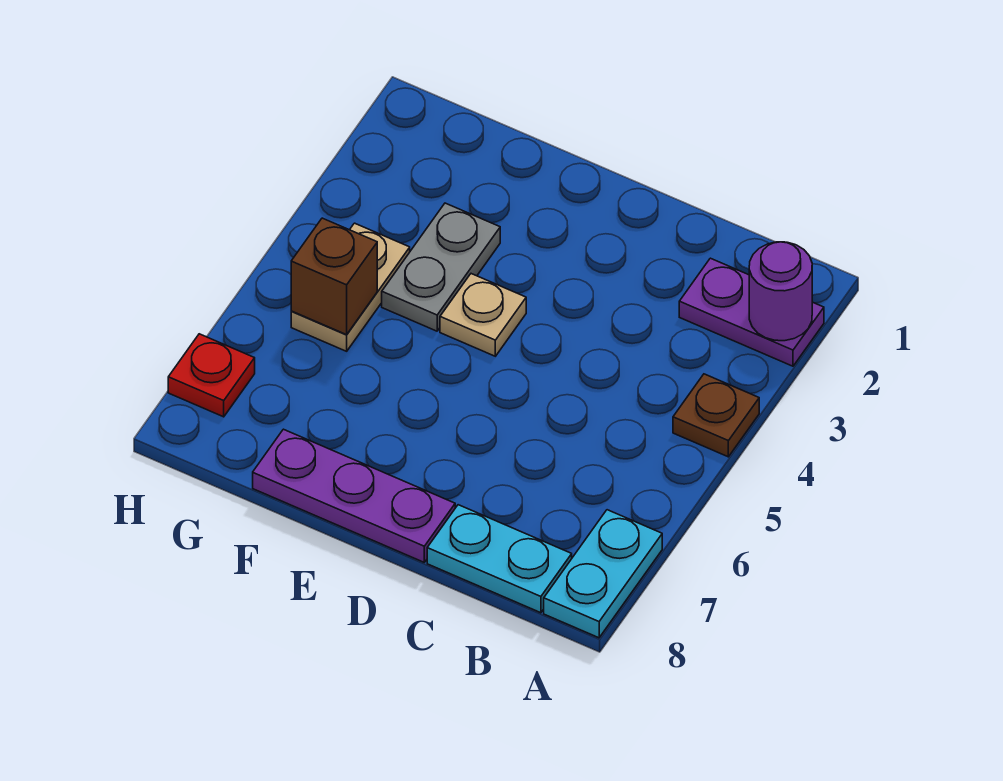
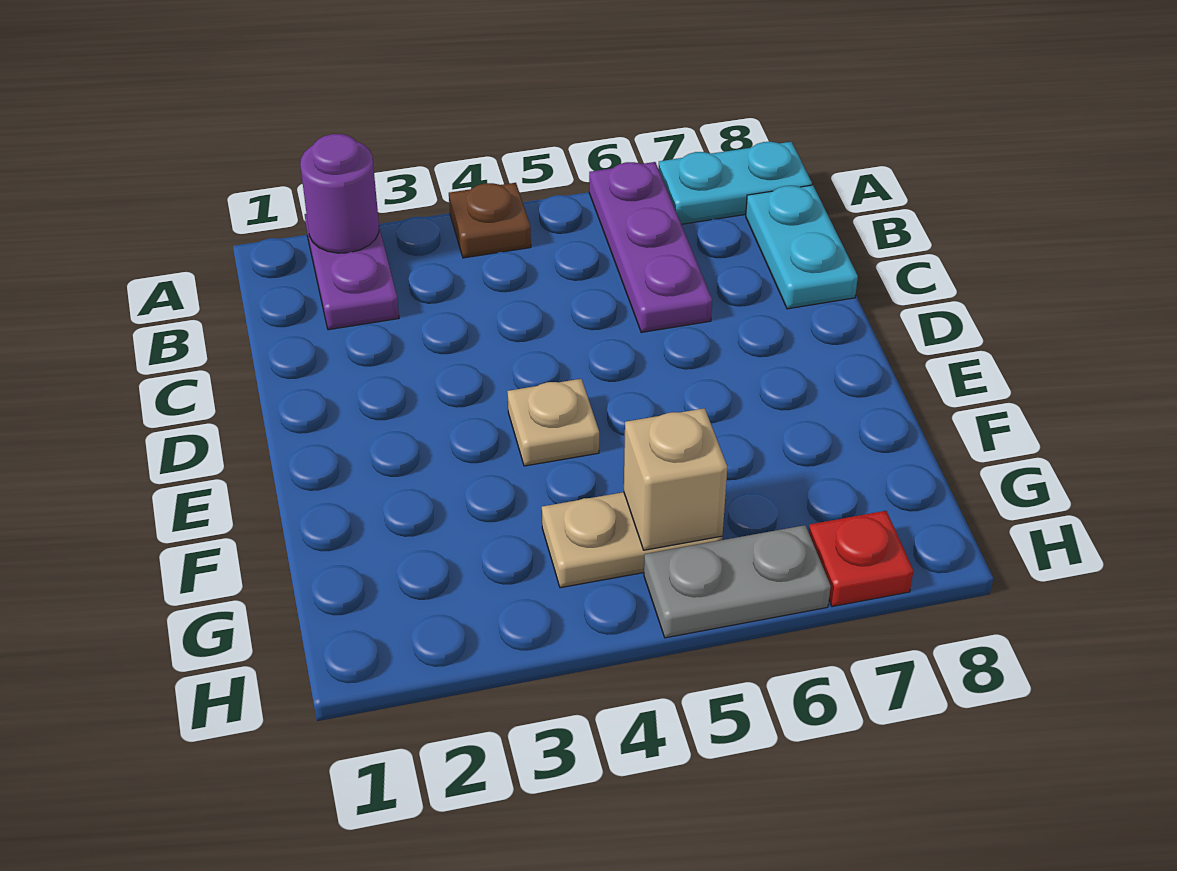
purple plate D8:F8 level 1 -> purple plate A6:C6 level 1
grey plate F3:F4 level 1 -> grey plate H5:H6 level 1
brown brick G5 level 2 -> tan brick G5 level 2

